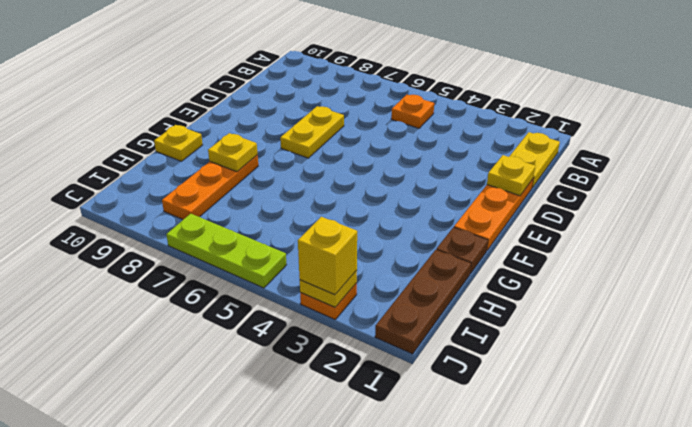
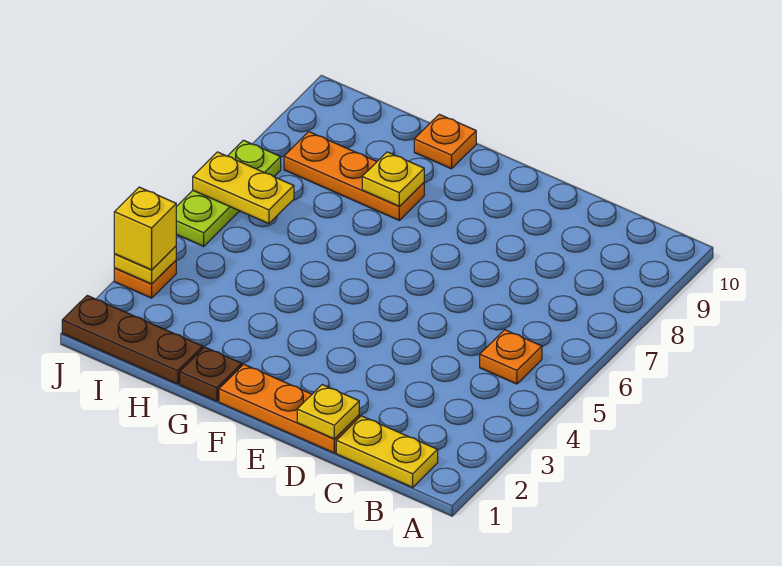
yellow plate D7:E7 level 1 -> yellow plate I6:J6 level 2
yellow plate G10 level 1 -> orange plate G10 level 1

